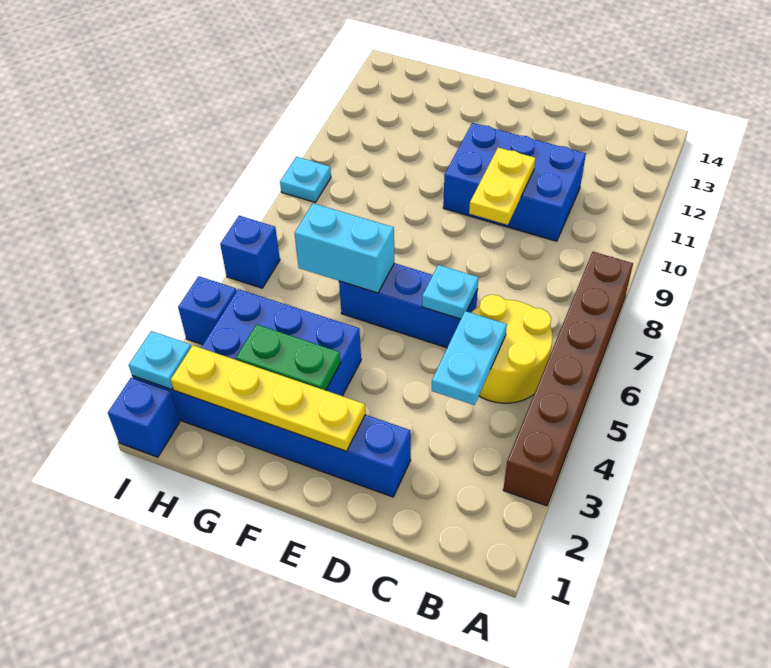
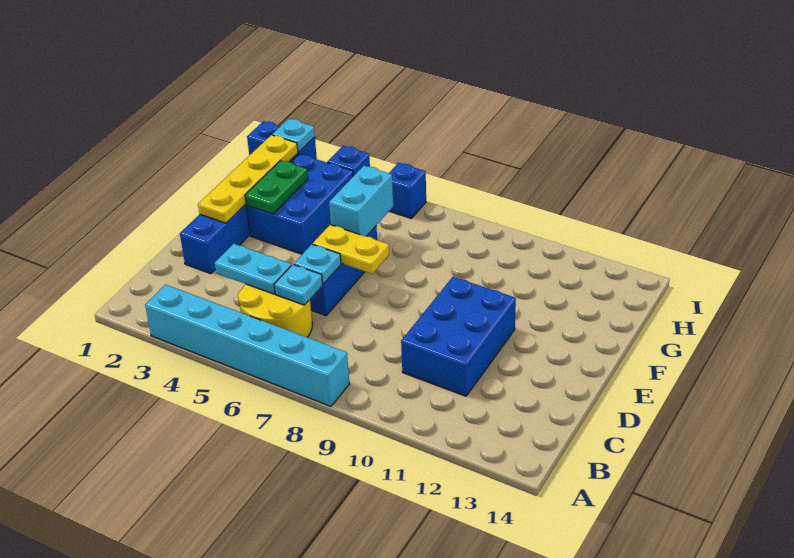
brown brick A3:A8 level 1 -> cyan brick A3:A8 level 1
yellow plate D9:D10 level 2 -> yellow plate E6:E7 level 2
cyan plate I9 level 1 -> cyan plate C6 level 2

